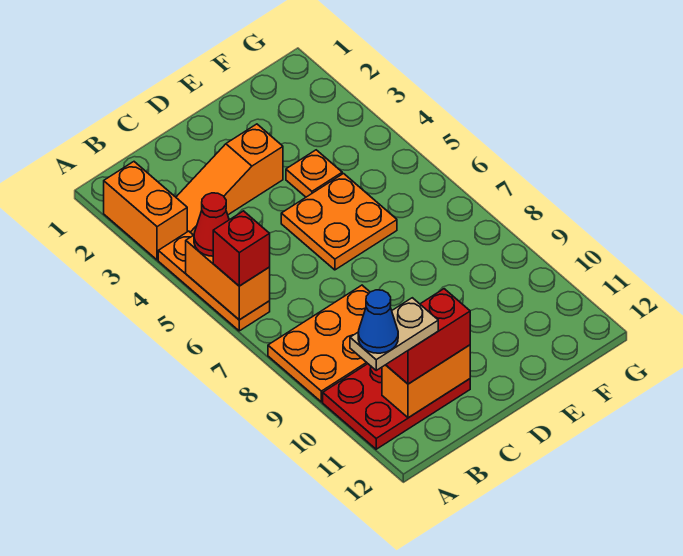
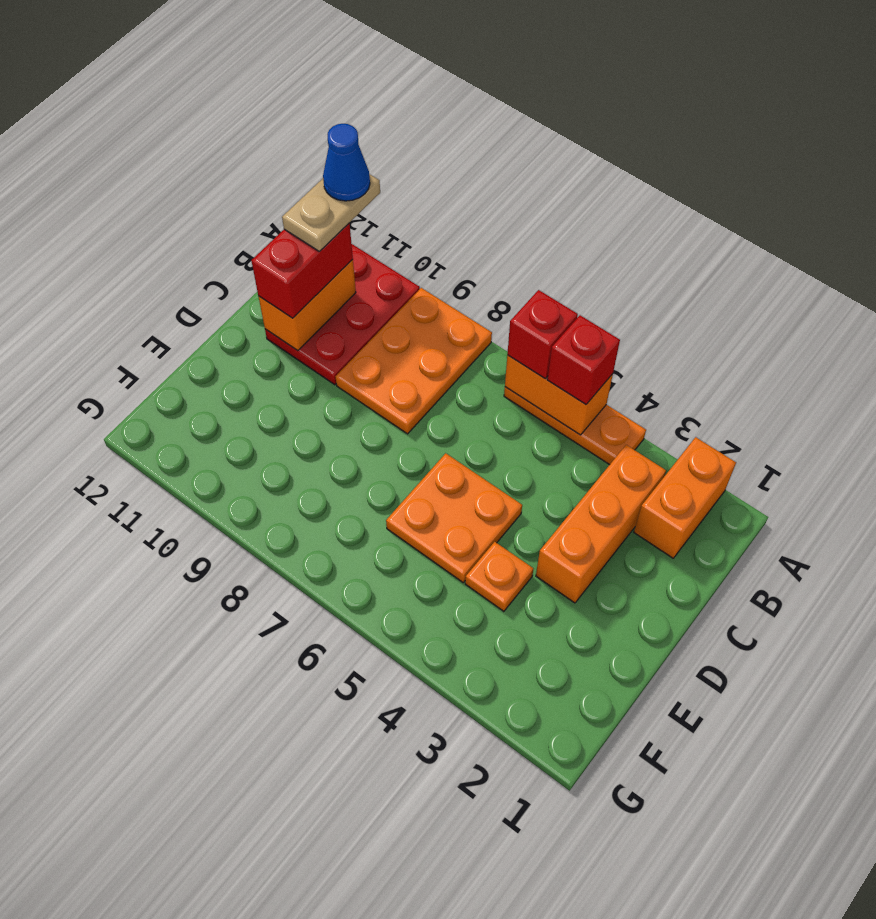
orange brick A2:A3 level 1 -> orange brick A2:B2 level 1
red cone A5 level 3 -> red brick A5 level 3
orange slope B3:D3 level 1 top D -> orange brick B3:D3 level 1

